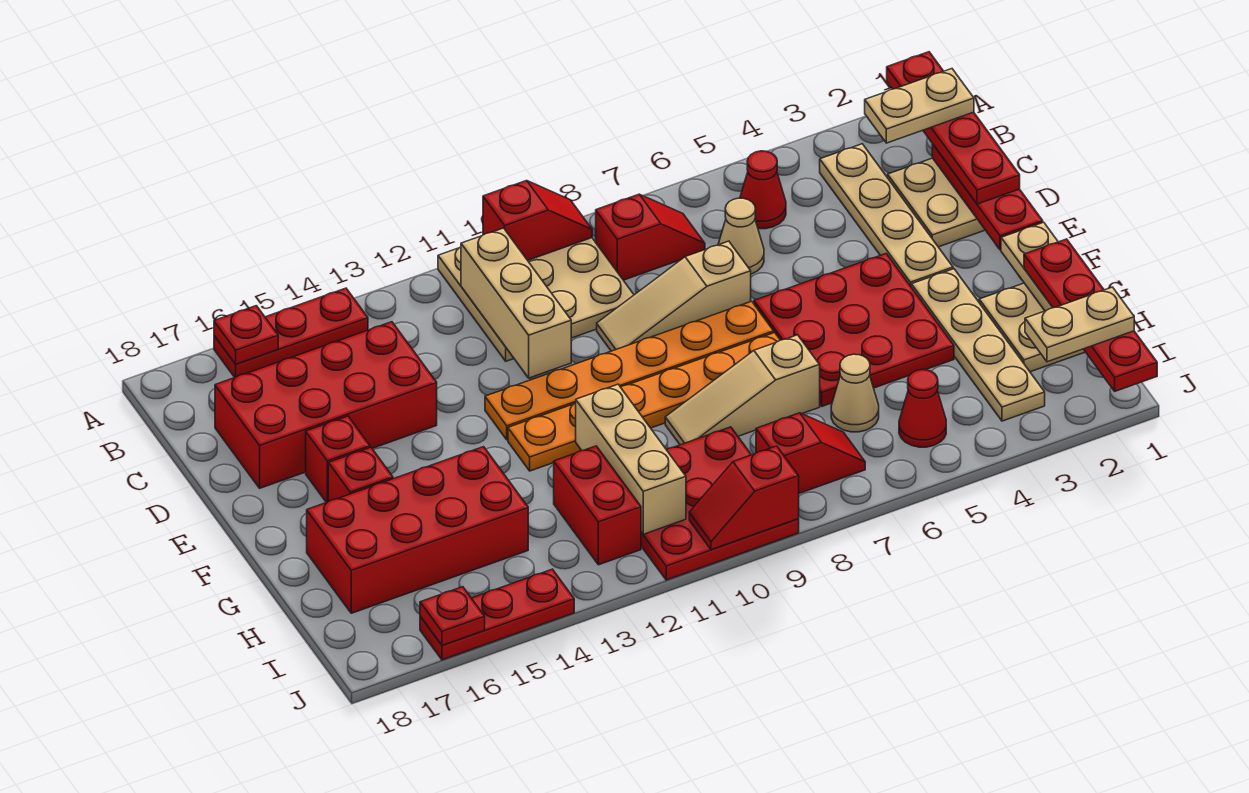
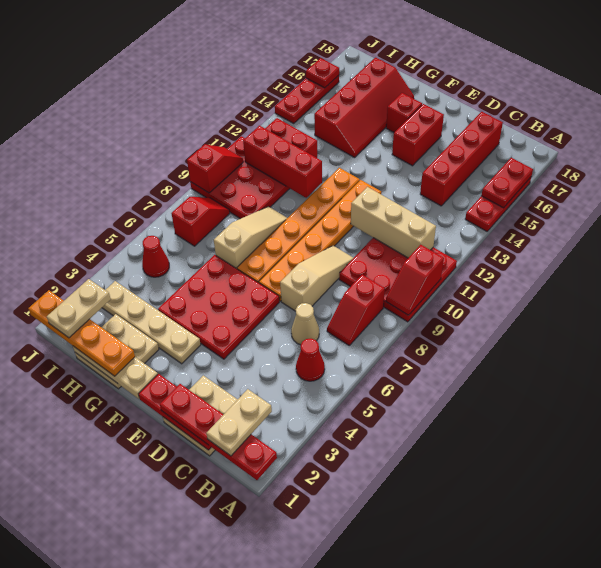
tan plate A9:C11 level 1 -> red plate A9:C11 level 1
red plate A16 level 2 -> red plate A15:A16 level 2
tan plate B3:E3 level 1 -> none
red brick C14:D17 level 1 -> red brick C14:C17 level 1
red brick E16 level 1 -> red brick E15:E16 level 1
red plate G1:J1 level 3 -> orange plate G1:J1 level 3
tan brick G11:I11 level 2 -> red brick G11:I11 level 2
red brick G14:H17 level 1 -> red slope G14:H17 level 1 top H
tan cone H6 level 1 -> none
red slope I7:I8 level 1 top 8 -> red slope I7:I8 level 1 top 7

